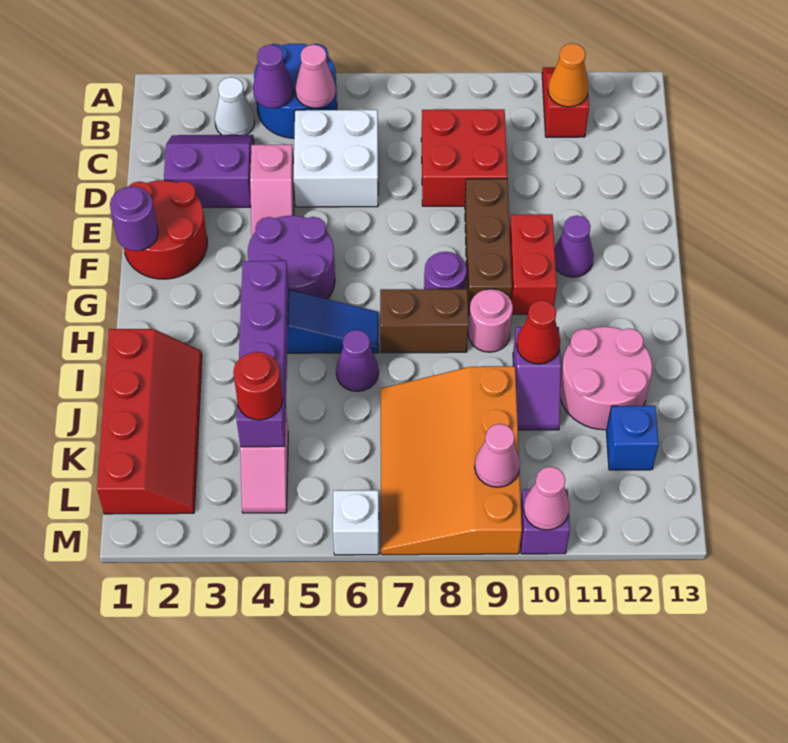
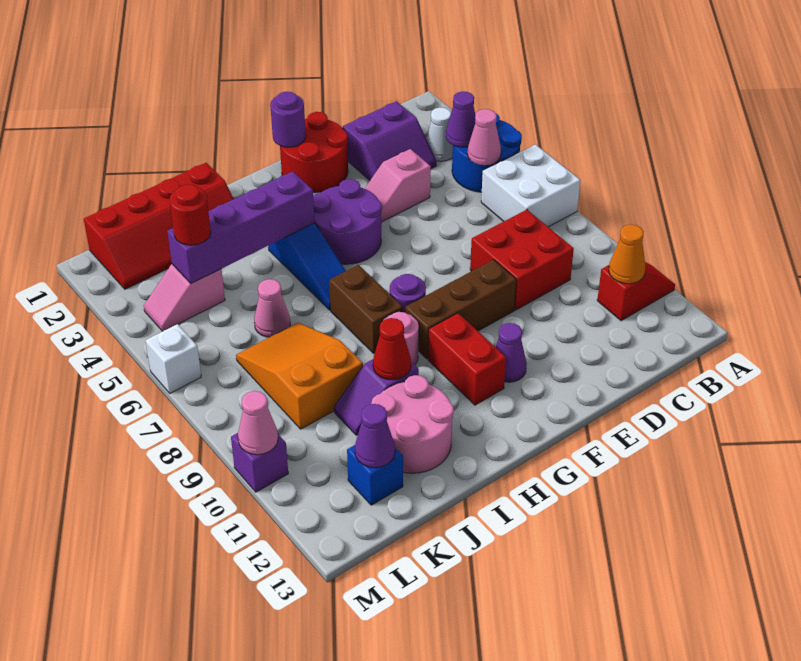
purple slope C2:D3 level 1 top D -> purple slope C2:D3 level 1 top 2
white brick C5:D6 level 1 -> white brick A6:B7 level 1
red brick F10:G10 level 1 -> red brick G10:G11 level 1
purple cone I6 level 1 -> purple cone K12 level 2
orange slope J7:M9 level 1 top 9 -> orange slope J7:K9 level 1 top 9
pink cone L9 level 2 -> pink cone J6 level 1

